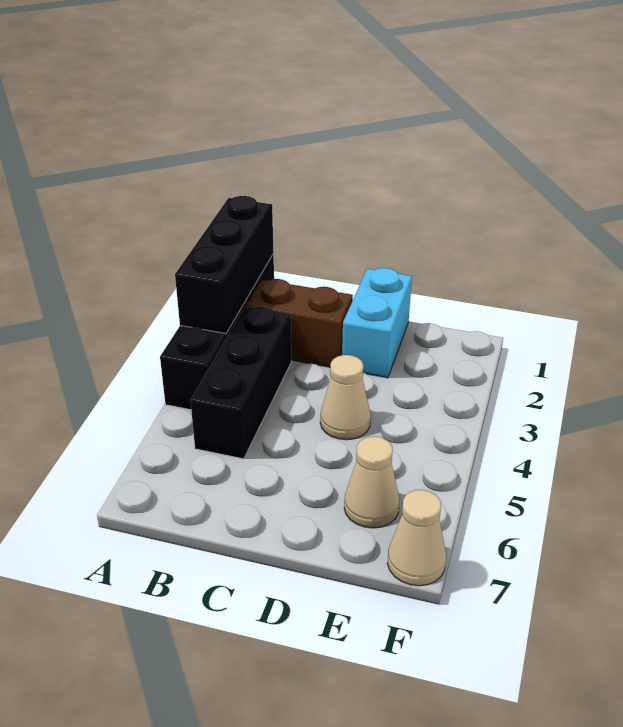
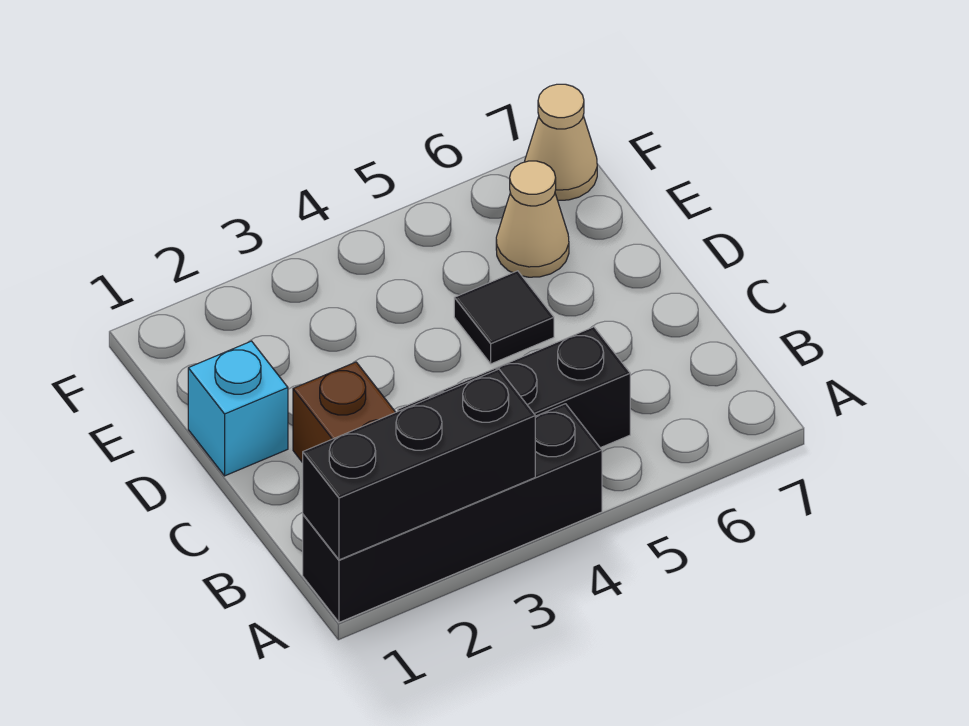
cyan brick D1:D2 level 1 -> cyan brick D1 level 1
tan cone D4 level 1 -> none
none -> black tile D5 level 1

